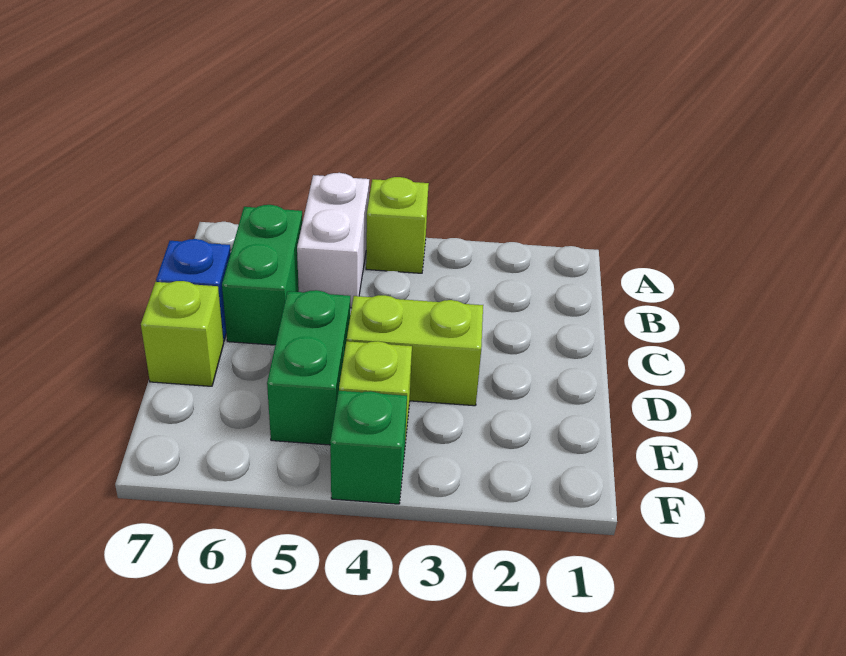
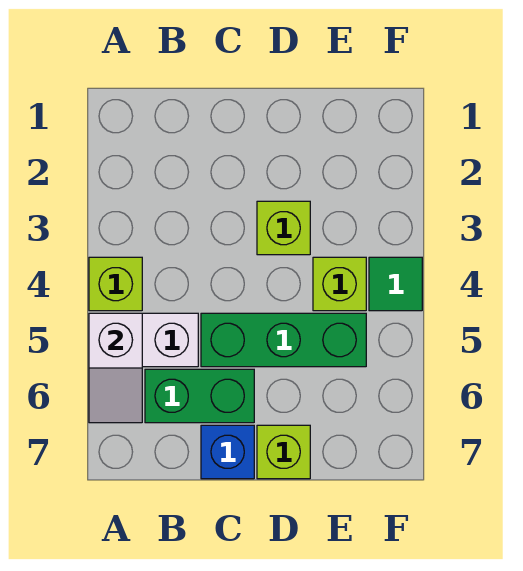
none -> white slope A5:A6 level 2 top 5
lime brick D3:D4 level 1 -> lime brick D3 level 1
green brick D5:E5 level 1 -> green brick C5:E5 level 1
green brick F4 level 1 -> green tile F4 level 1

